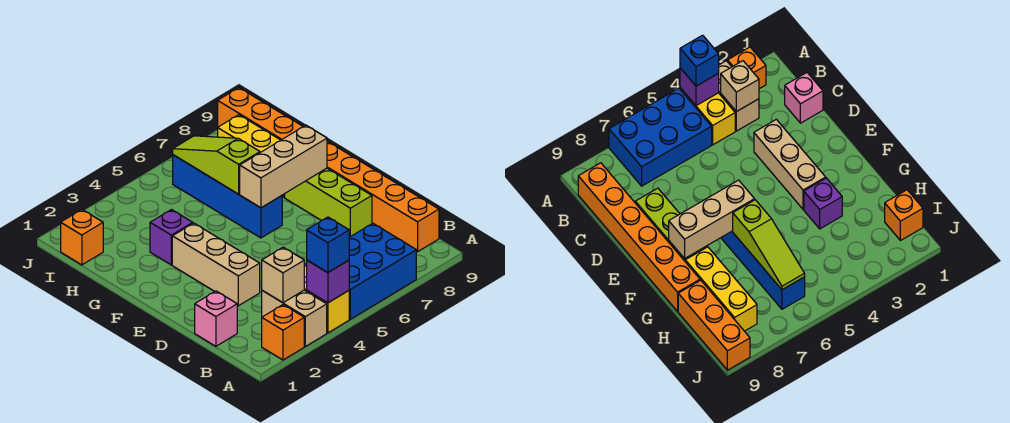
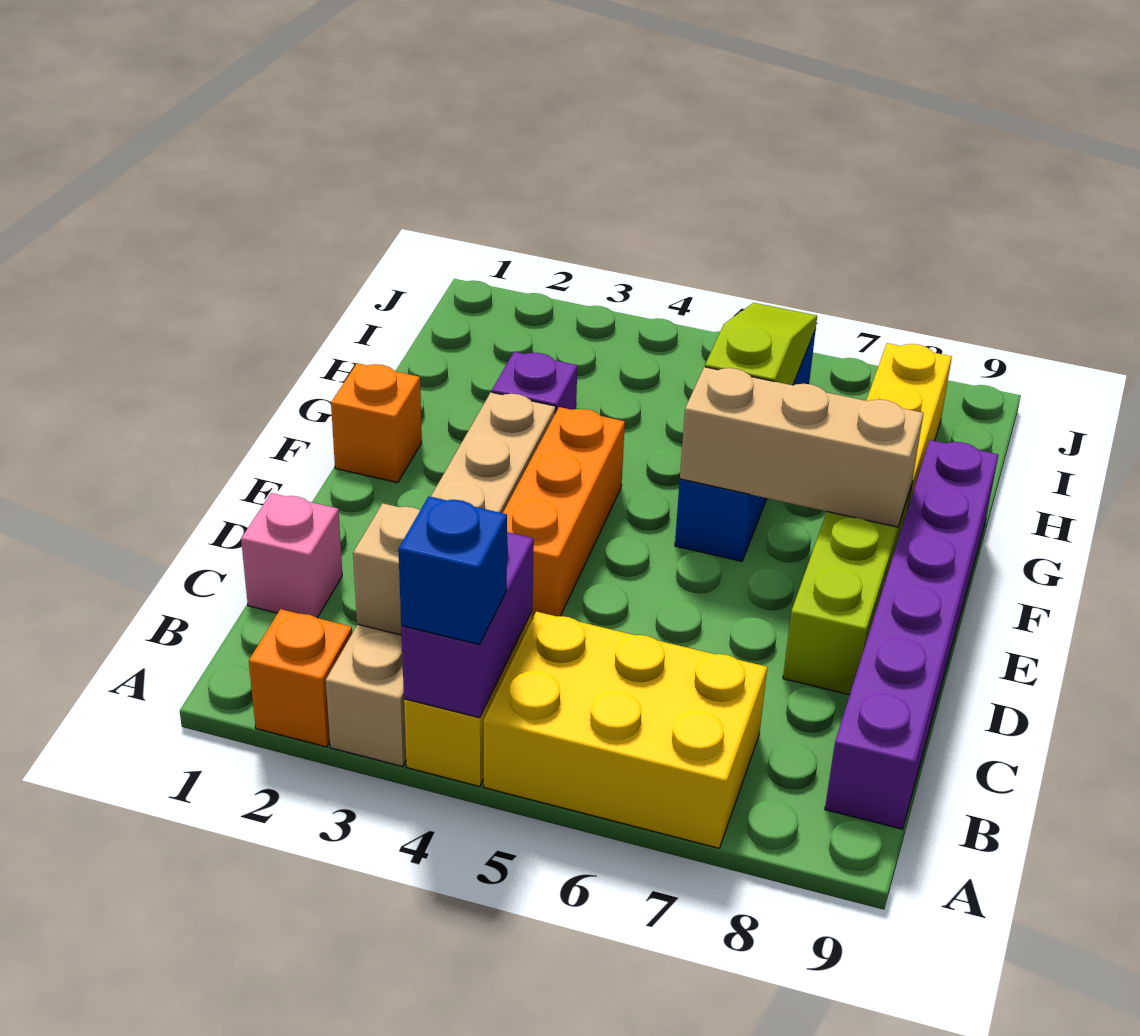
purple brick A4 level 2 -> purple brick A4:B4 level 2
blue brick A5:B7 level 1 -> yellow brick A5:B7 level 1
orange brick B9:G9 level 1 -> purple brick B9:G9 level 1
orange brick H9:J9 level 1 -> orange brick D4:F4 level 1
orange brick I1 level 1 -> orange brick F1 level 1

